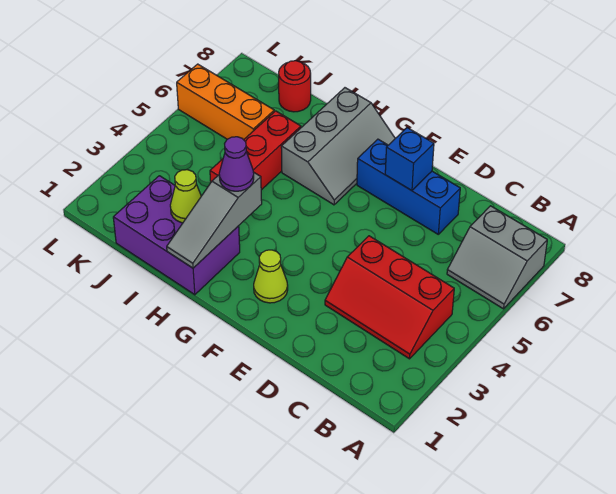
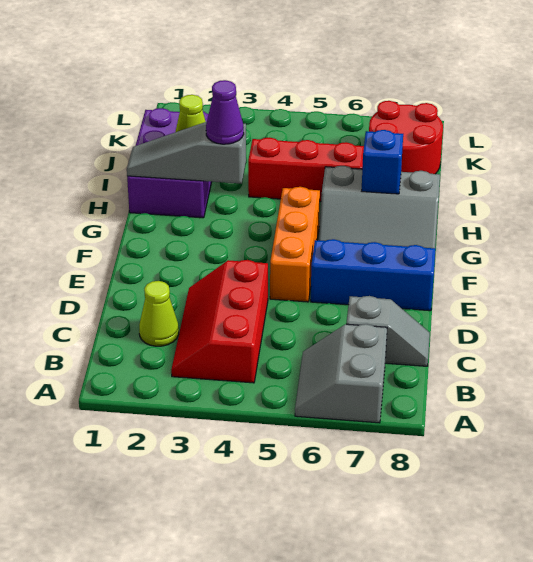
none -> grey slope C7:C8 level 1 top 7
blue brick D7:F7 level 1 -> blue brick E6:E8 level 1
blue brick E7 level 2 -> blue brick H7 level 2
lime cone F2 level 1 -> lime cone C2 level 1
orange brick J6:L6 level 1 -> orange brick E5:G5 level 1
red round brick J8 level 1 -> red round brick J7:K8 level 1

